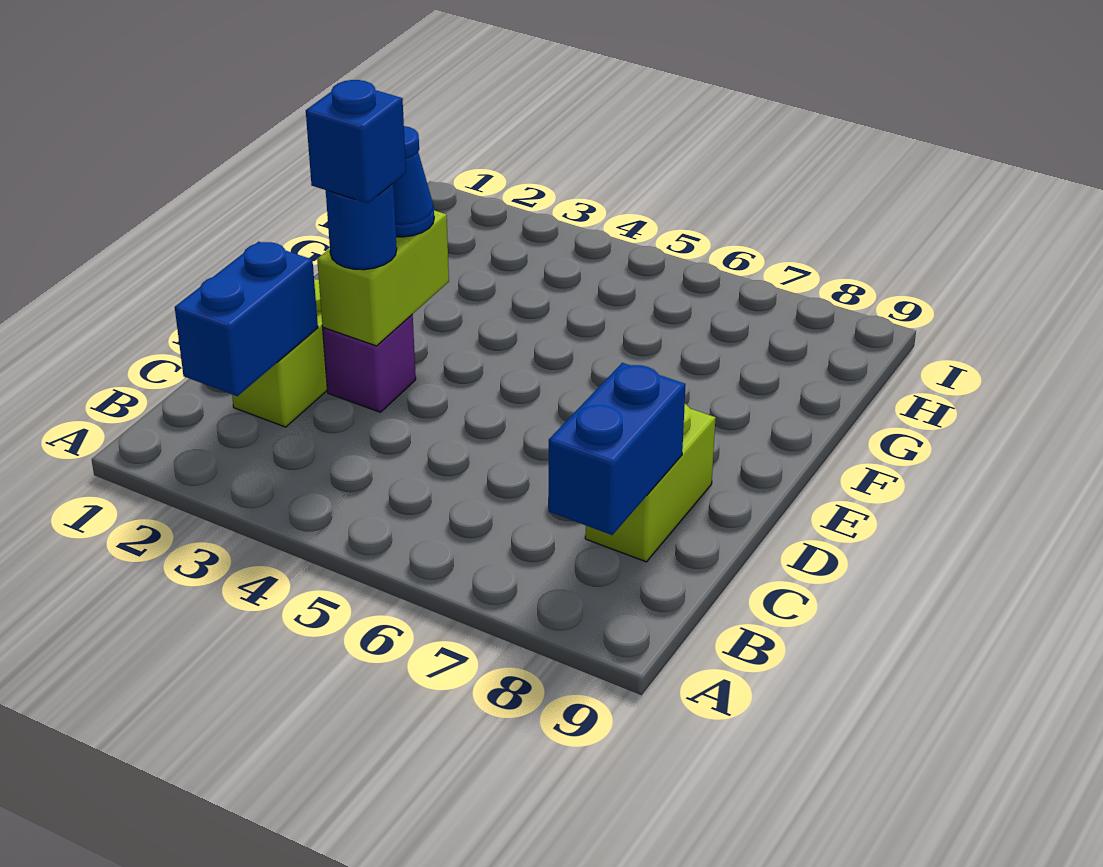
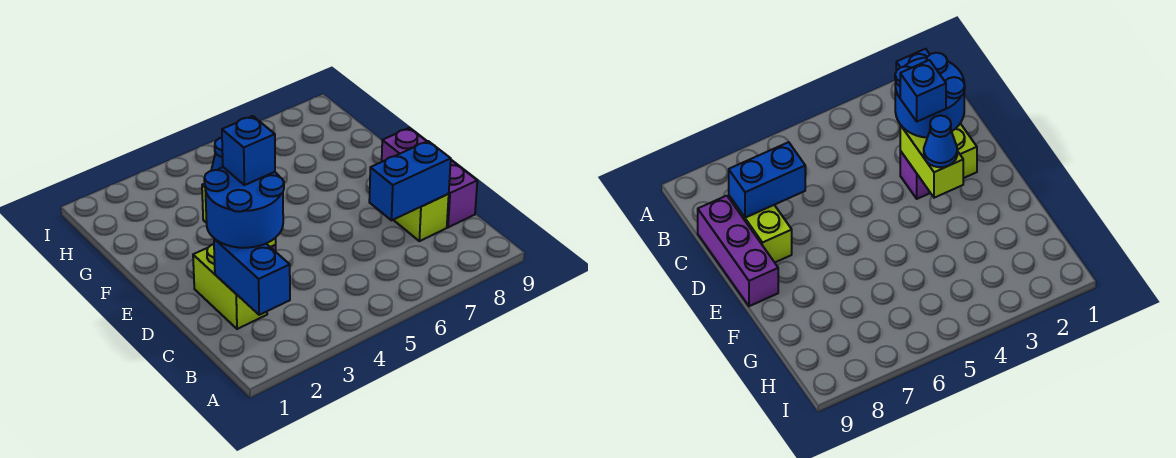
blue brick B8:C8 level 2 -> blue brick C7:C8 level 2
none -> purple brick C9:E9 level 1
blue round brick D3 level 3 -> blue round brick C2:D3 level 3

